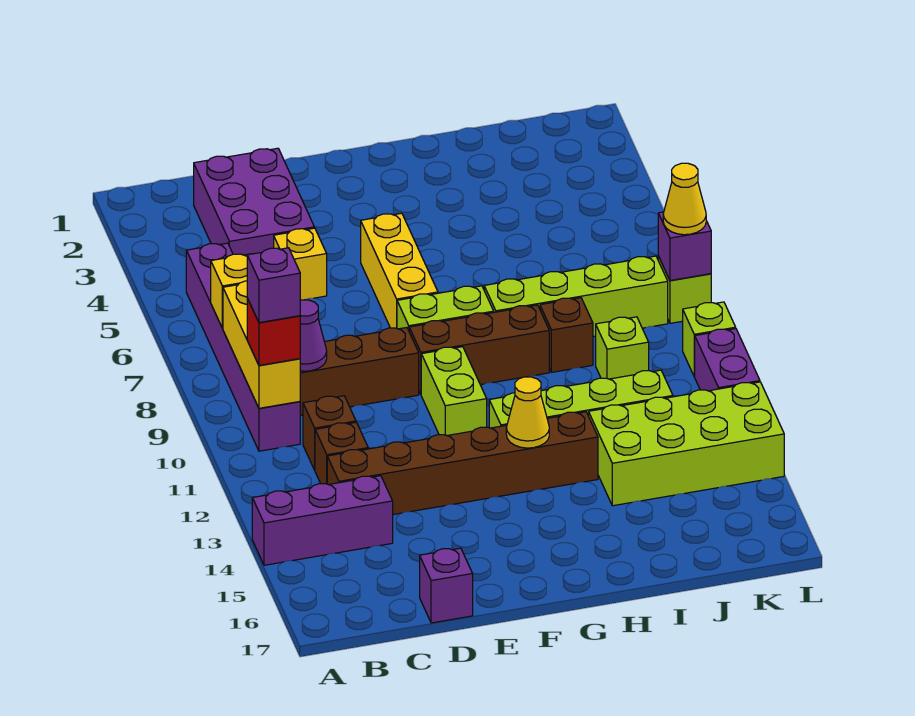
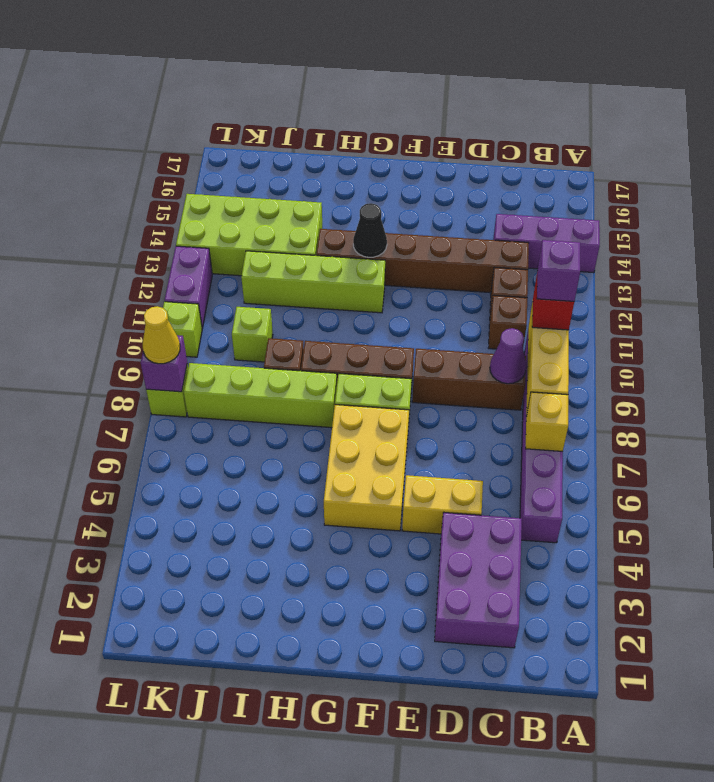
yellow brick D5 level 1 -> yellow brick D5:E5 level 1
purple brick D17 level 1 -> none
yellow brick F5:F7 level 1 -> yellow brick F5:G7 level 1
lime brick F10:F11 level 1 -> none
yellow cone G13 level 2 -> black cone G13 level 2

